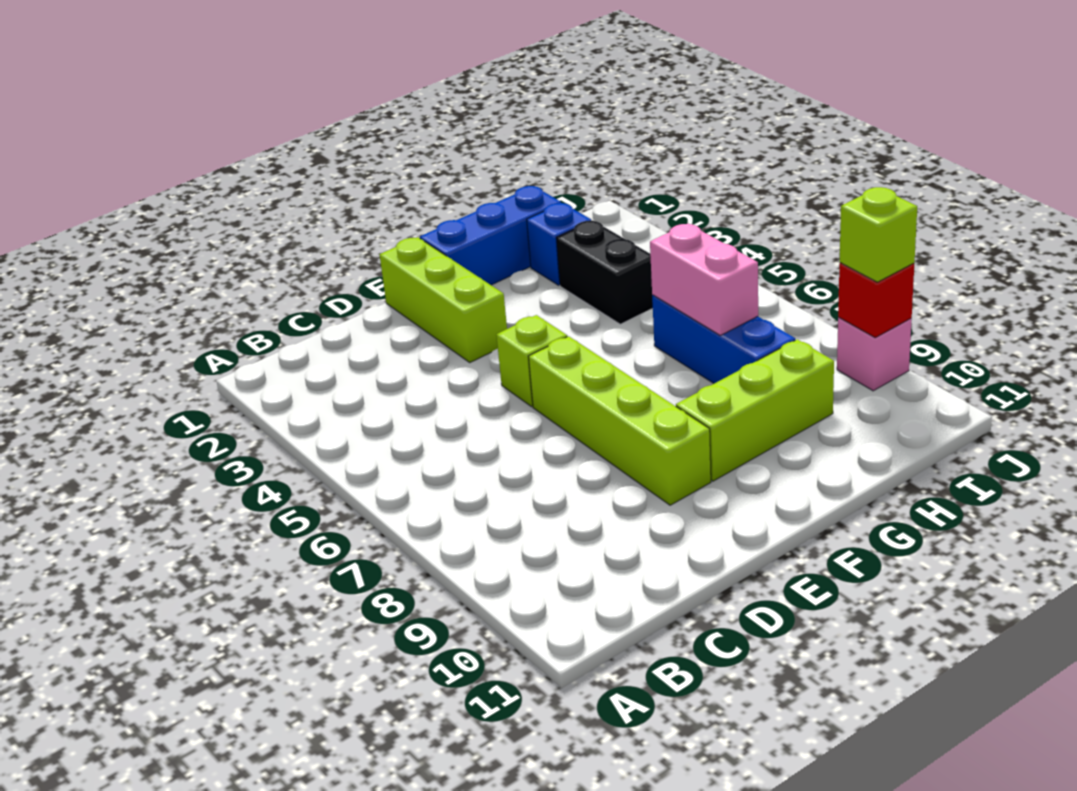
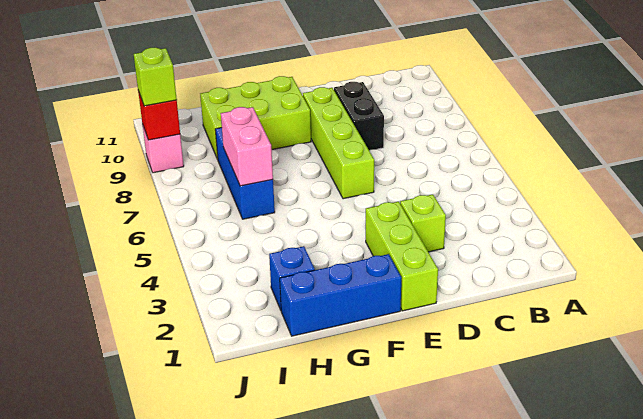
lime brick E5 level 1 -> lime brick D3 level 1
lime brick F9:H9 level 1 -> lime brick F9:H10 level 1
black brick H3:H4 level 1 -> black brick D8:D9 level 1

